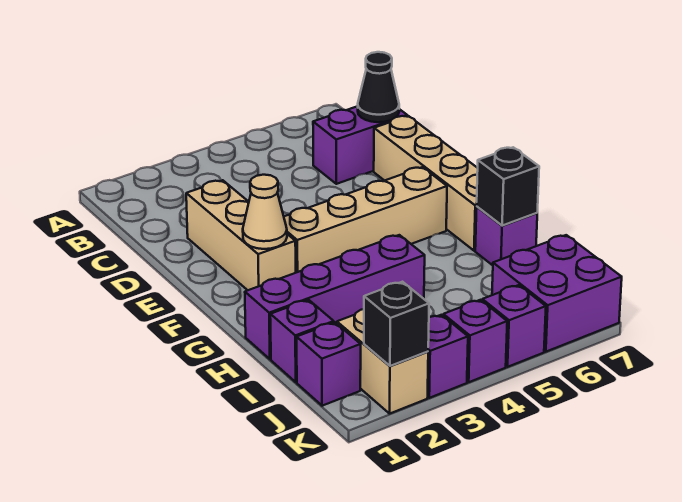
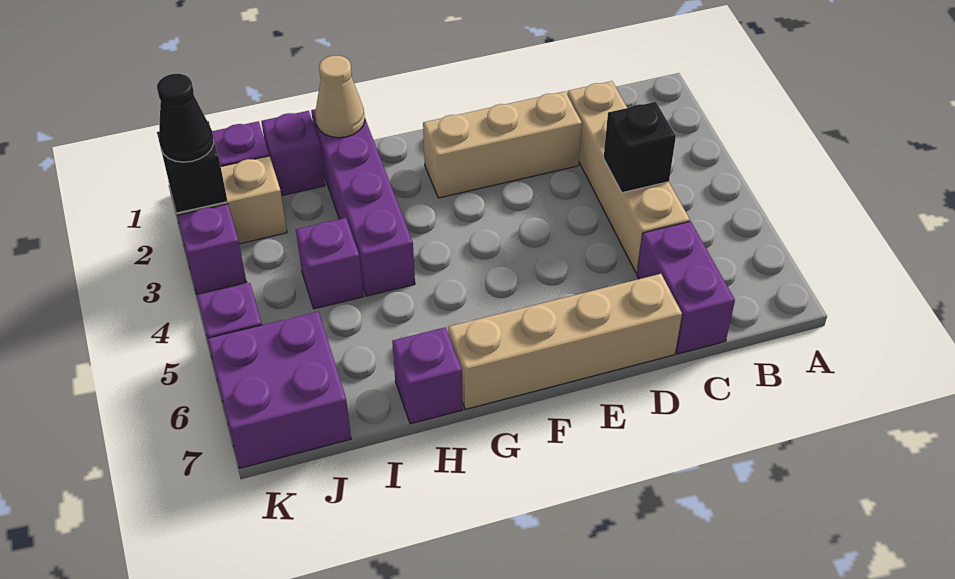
black cone C7 level 2 -> black cone K2 level 3
tan cone F2 level 2 -> tan cone H1 level 2
tan brick F3:F6 level 1 -> tan brick C2:C5 level 1
black brick H7 level 2 -> black brick C4 level 2
purple brick K4 level 1 -> purple brick I4 level 1

